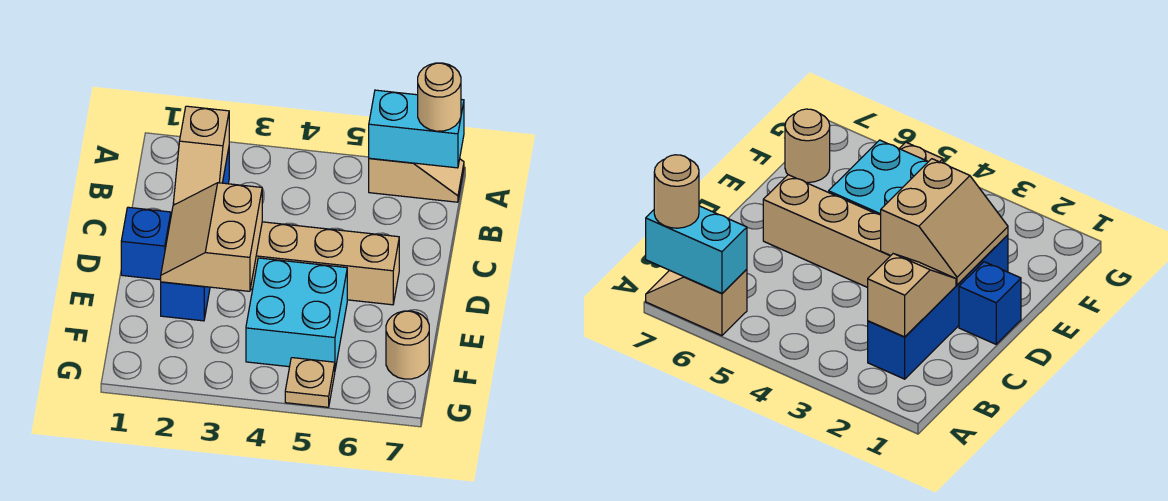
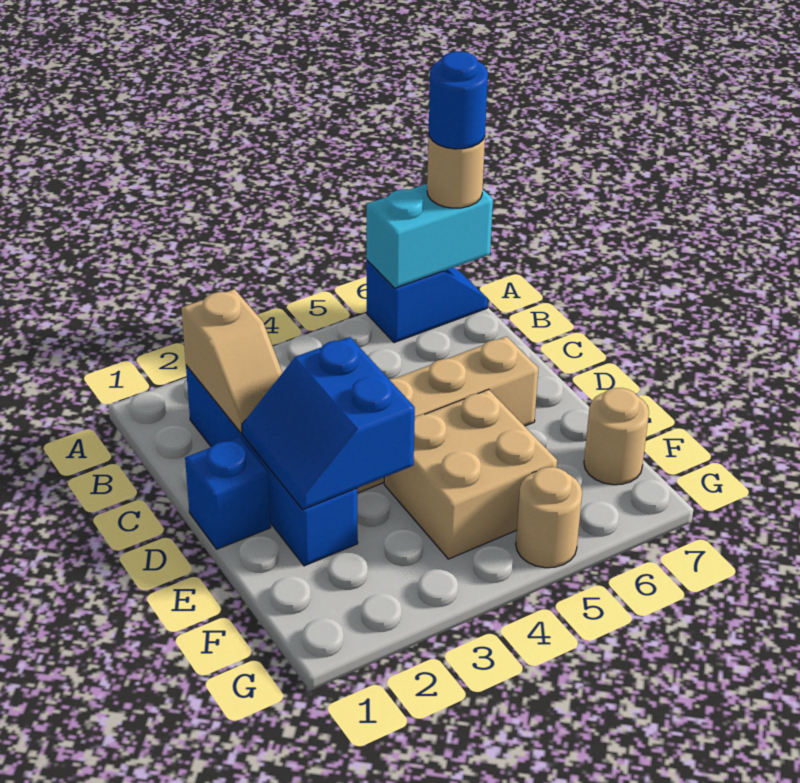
tan slope A6:A7 level 1 top 6 -> blue slope A6:A7 level 1 top 6
none -> blue round brick A7 level 4
tan slope D2:E3 level 2 top 3 -> blue slope D2:E3 level 2 top 3
cyan brick E4:F5 level 1 -> tan brick E4:F5 level 1
tan plate G5 level 1 -> tan round brick G5 level 1

